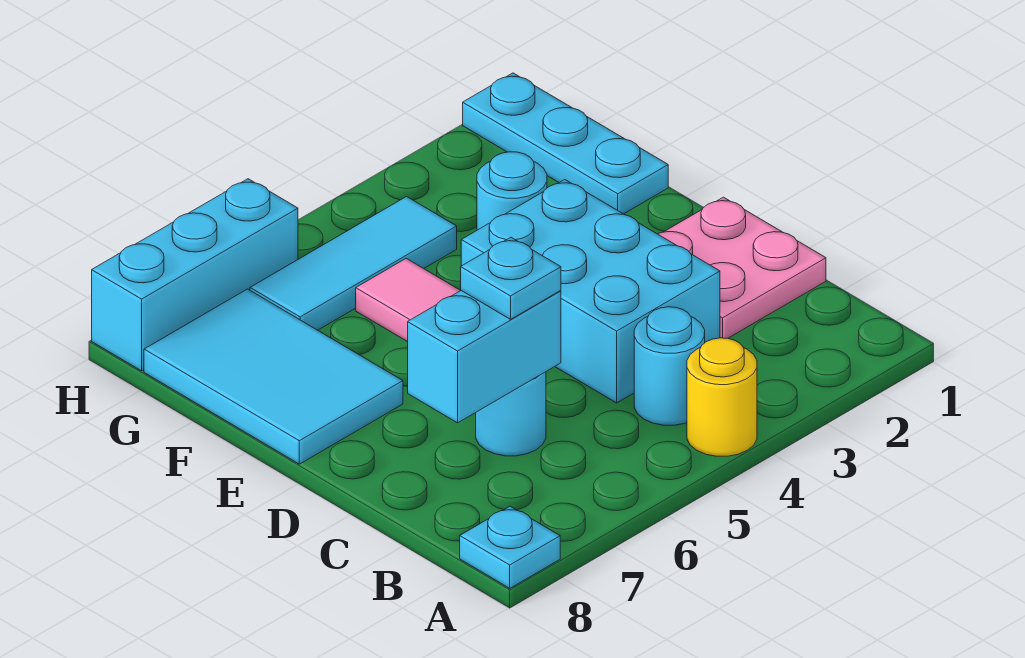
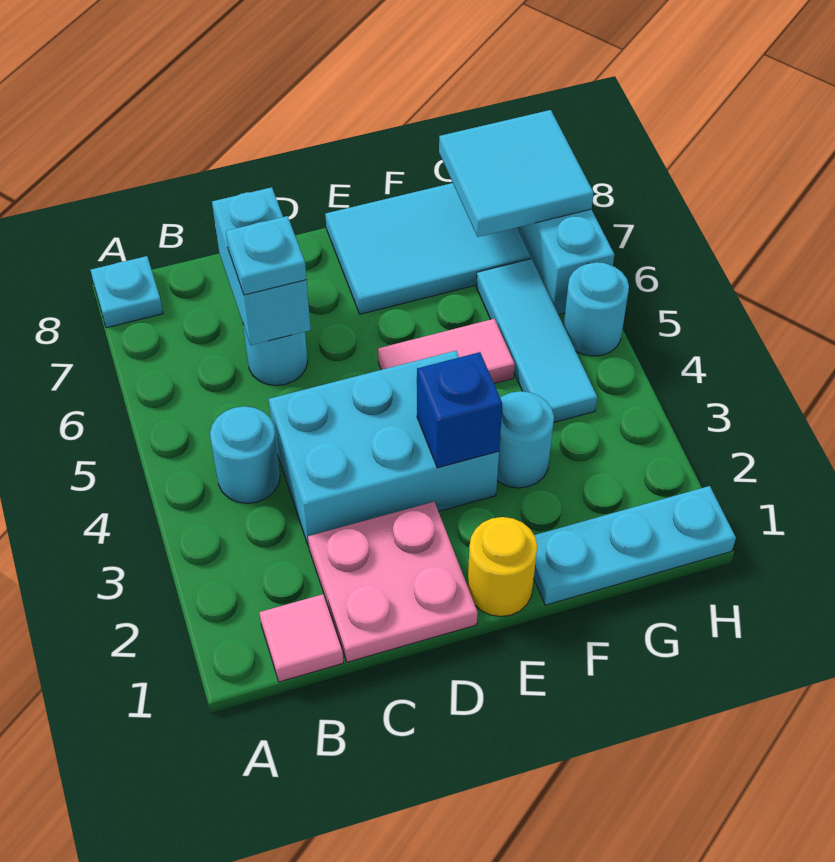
yellow round brick A4 level 1 -> yellow round brick E1 level 1
none -> pink tile B1 level 1
none -> blue brick E3 level 2
none -> cyan tile G7:H8 level 2
none -> cyan round brick H5 level 1

